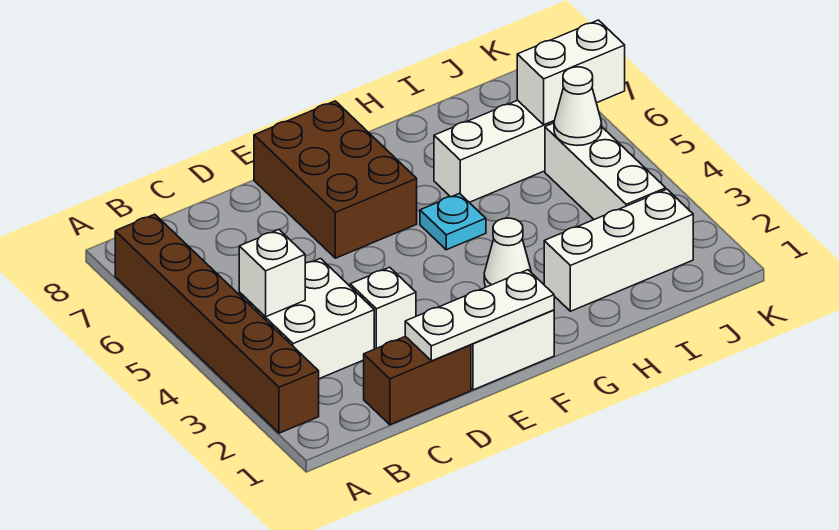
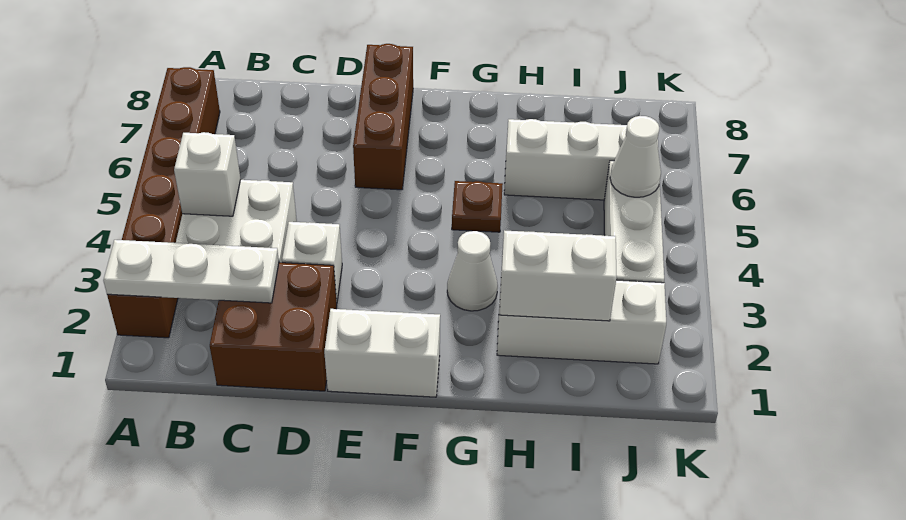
brown brick C1:D1 level 1 -> brown brick C1:D2 level 1
white plate D1:F1 level 2 -> white plate A2:C2 level 2
brown brick E6:F8 level 1 -> brown brick E6:E8 level 1
cyan plate G5 level 1 -> brown plate G5 level 1
white brick J6:K6 level 2 -> white brick H2:I2 level 2

